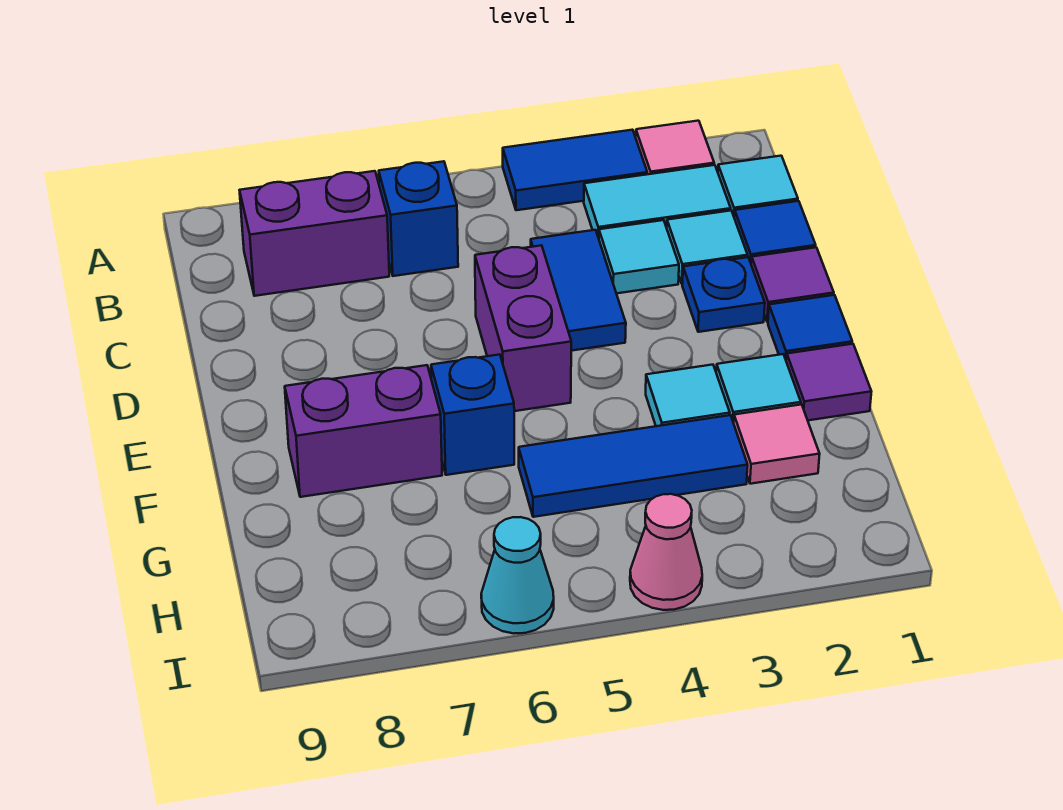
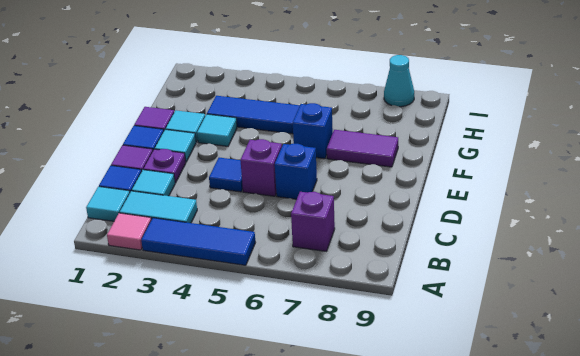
blue tile A3:A4 level 1 -> blue tile A3:A5 level 1
blue brick B6 level 1 -> blue brick D6 level 1
purple brick B7:B8 level 1 -> purple brick B7 level 1
cyan tile C3 level 1 -> cyan tile E2 level 1
blue tile C4:D4 level 1 -> blue tile D4 level 1
blue plate D2 level 1 -> purple plate D2 level 1
purple brick D5:E5 level 1 -> purple brick D5 level 1
purple brick F7:F8 level 1 -> purple tile F7:F8 level 1
pink tile G2 level 1 -> none
pink cone I4 level 1 -> none
cyan cone I6 level 1 -> cyan cone I8 level 1

